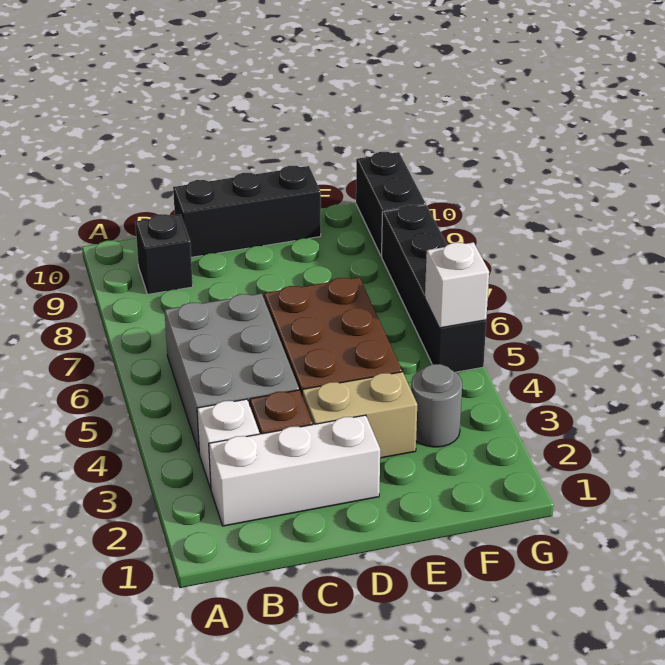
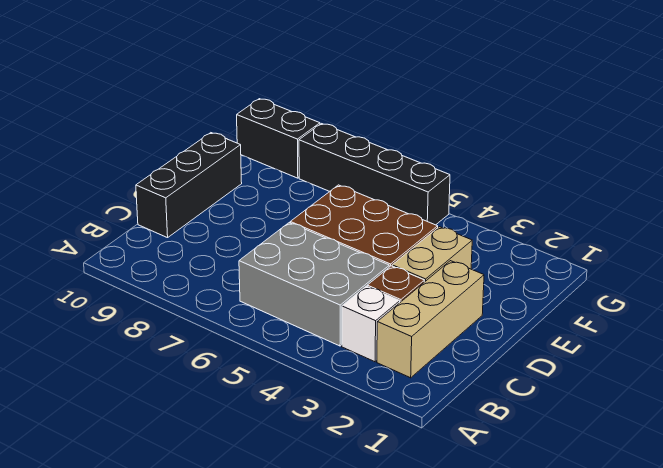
white brick B2:D2 level 1 -> tan brick B2:D2 level 1
black brick B9 level 1 -> none
grey round brick F3 level 1 -> none
white brick G5 level 2 -> none

